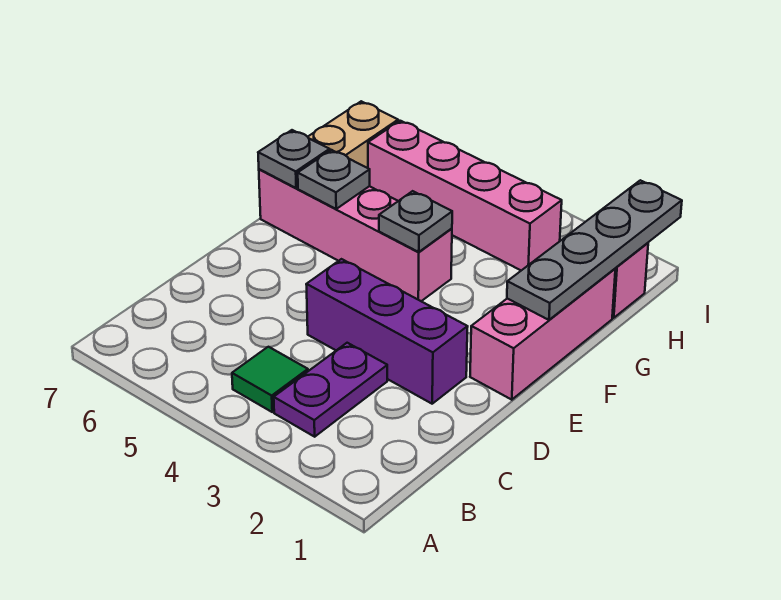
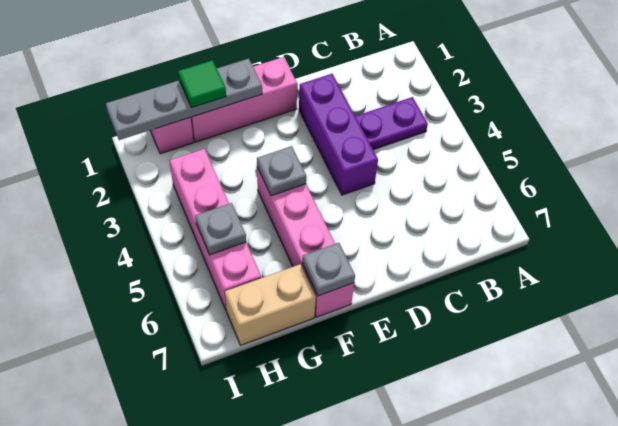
green tile B4 level 1 -> green tile G1 level 3
grey plate F6 level 2 -> grey plate H5 level 2

